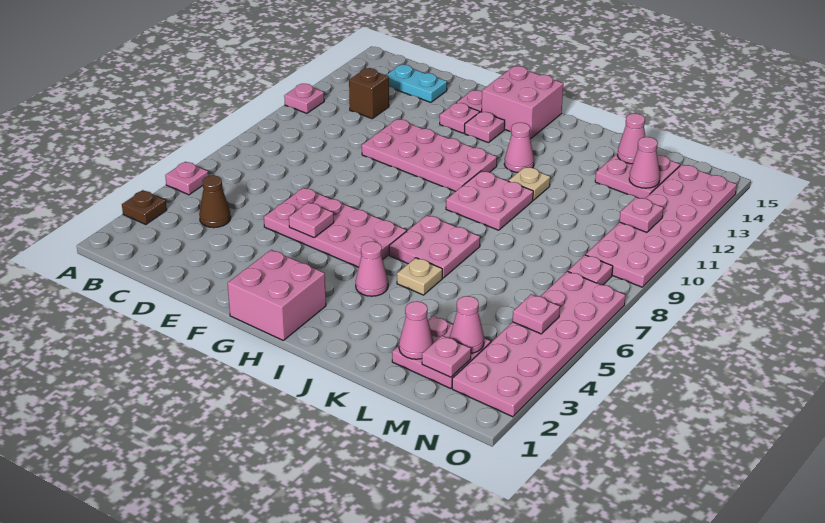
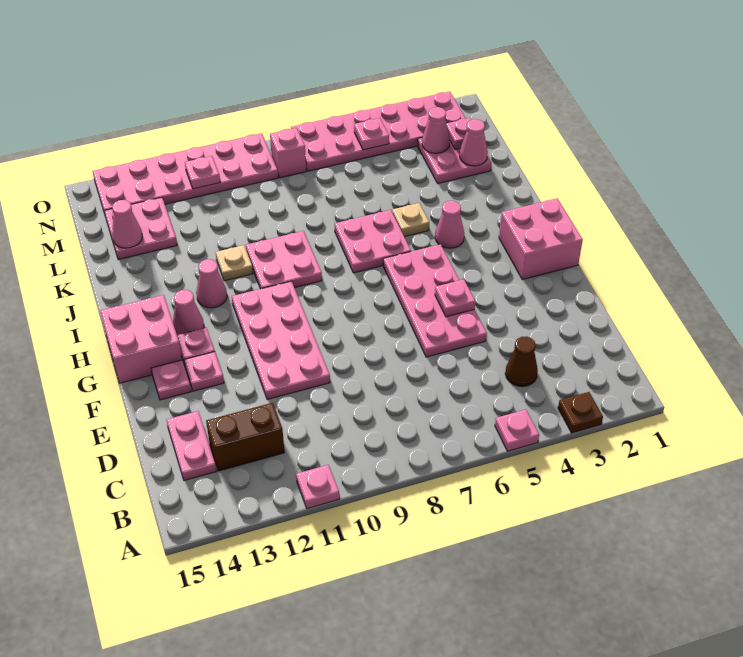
brown brick C12 level 1 -> brown brick C12:C13 level 1
cyan plate C14:D14 level 1 -> pink plate C14:D14 level 1
pink cone M13 level 2 -> pink cone H13 level 1
pink plate N8 level 1 -> pink brick N8 level 1

